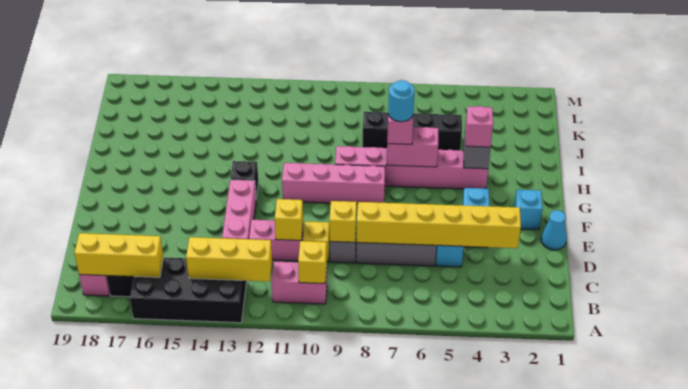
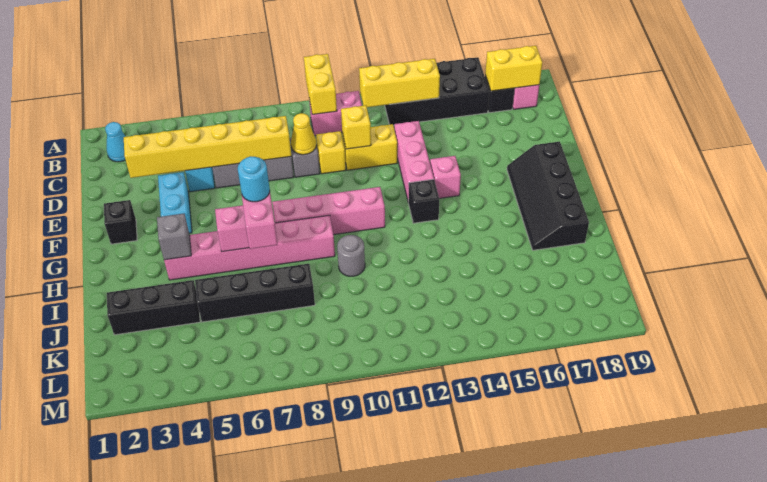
yellow brick B10 level 2 -> yellow brick A10:B10 level 2
yellow brick B16:B18 level 2 -> yellow brick B17:B18 level 2
yellow brick D9 level 2 -> yellow cone D9 level 2
pink brick D11:D12 level 1 -> yellow brick D11:D12 level 1
cyan cone E1 level 1 -> cyan cone B2 level 1
cyan brick F2 level 1 -> black brick F2 level 1
none -> black slope F17:I18 level 1 top 18
pink brick H4 level 3 -> pink brick F14 level 1
none -> grey round brick I10 level 1
none -> black brick J2:J4 level 1

